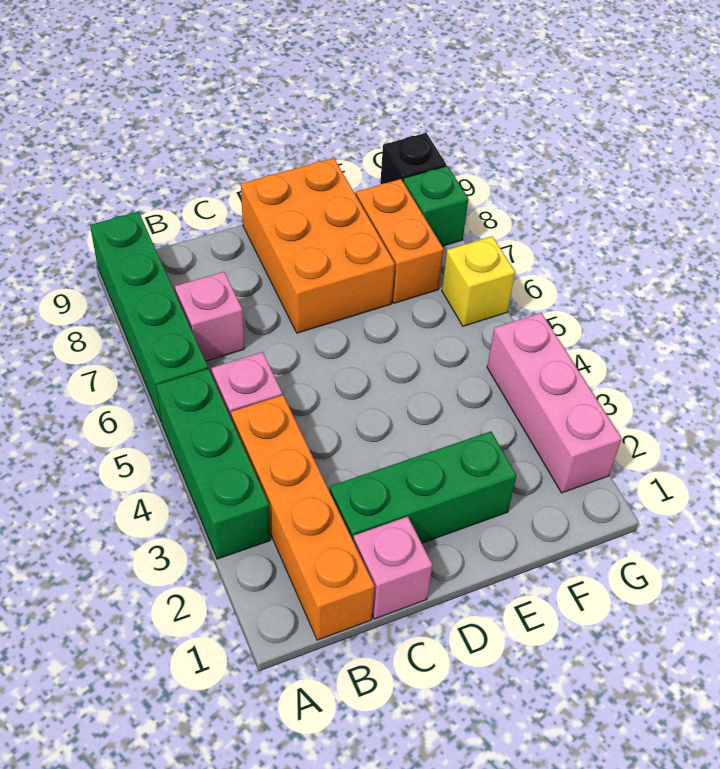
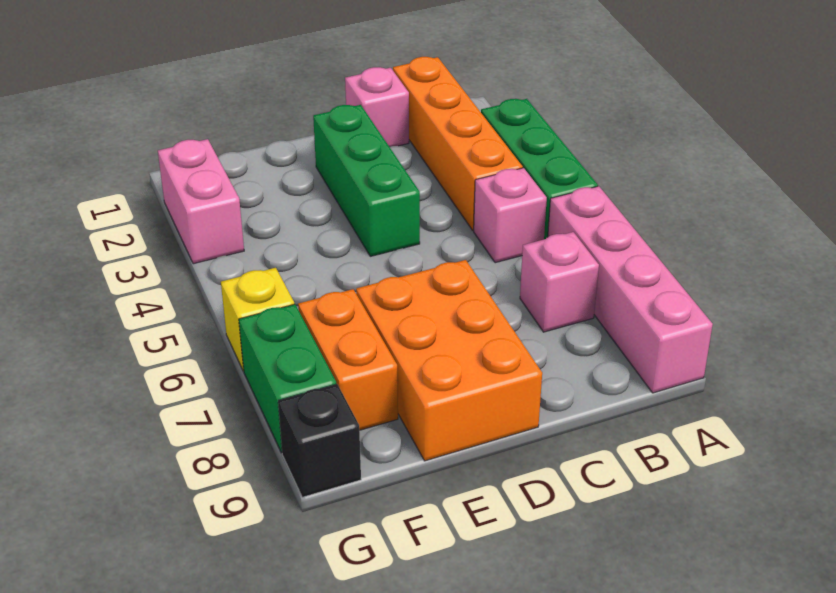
green brick A6:A9 level 1 -> pink brick A6:A9 level 1
green brick C2:E2 level 1 -> green brick D2:D4 level 1
pink brick G2:G4 level 1 -> pink brick G2:G3 level 1
green brick G8 level 1 -> green brick G7:G8 level 1

